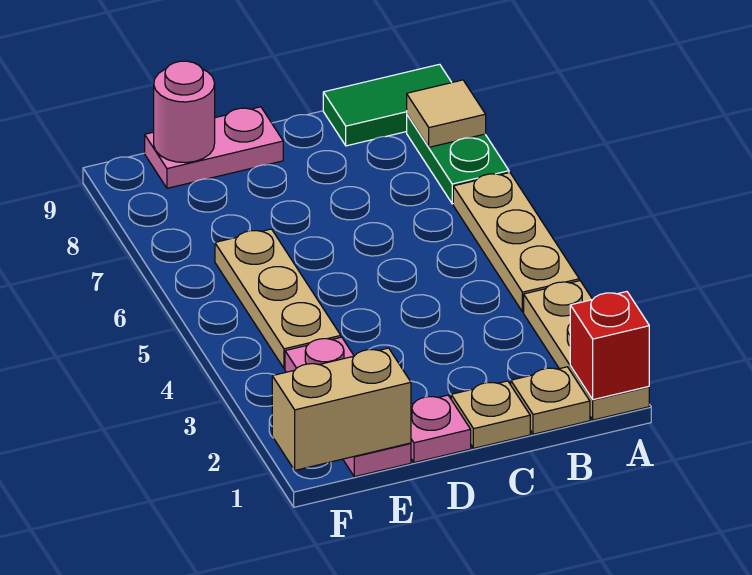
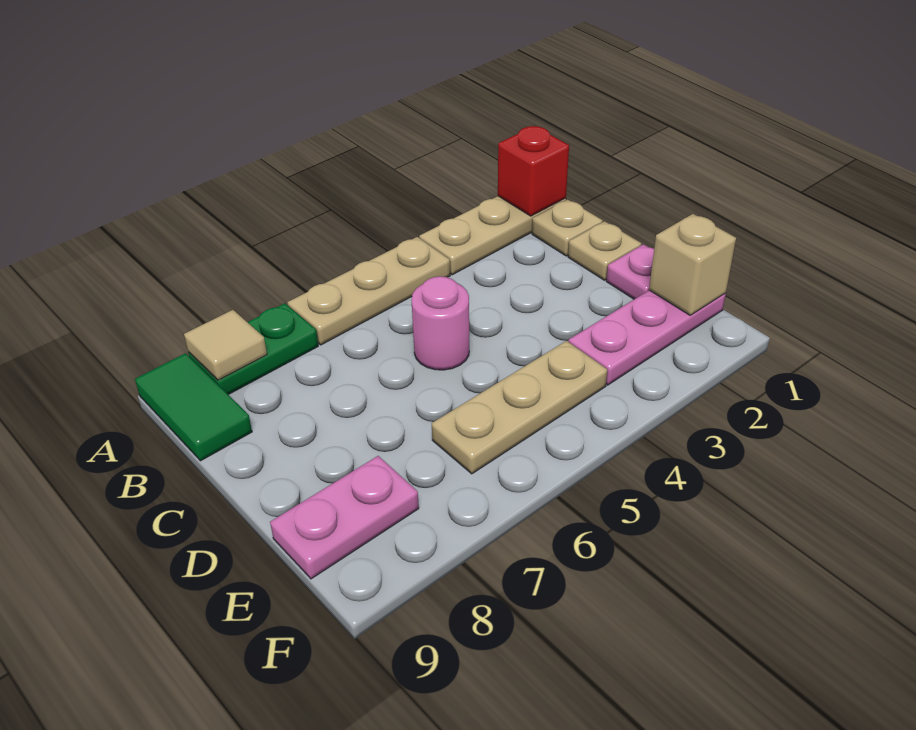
pink plate D9:E9 level 1 -> pink plate E8:E9 level 1
tan brick E1:F1 level 2 -> tan brick E1 level 2
pink round brick E9 level 2 -> pink round brick C5 level 1

